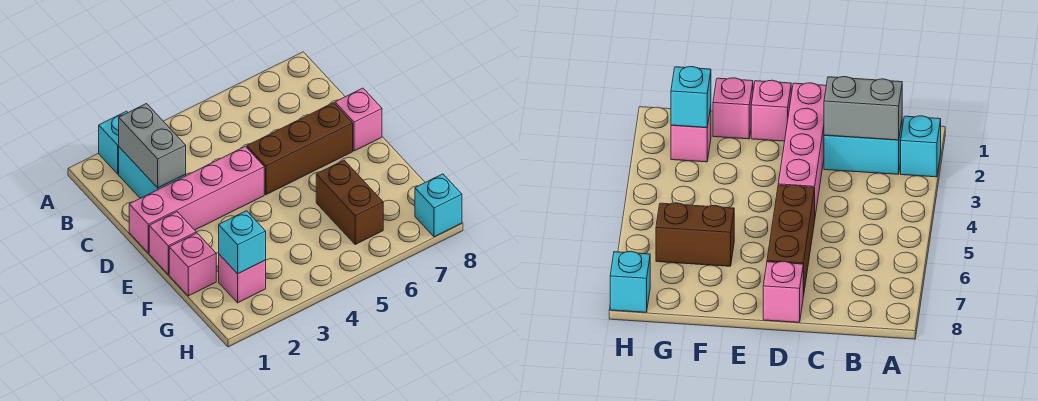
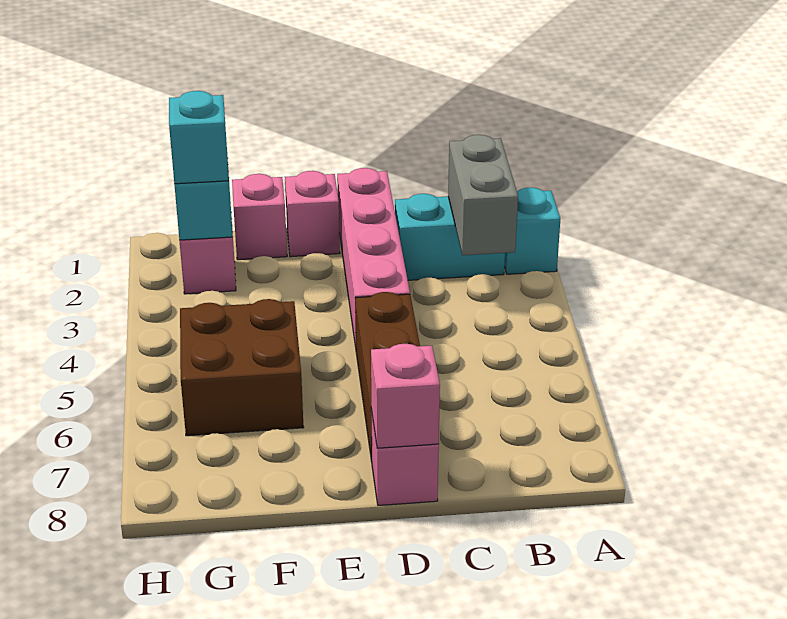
grey brick B2:C2 level 2 -> grey brick B2:B3 level 2
none -> pink brick D8 level 2
brown brick F6:G6 level 1 -> brown brick F5:G6 level 1
cyan brick H8 level 1 -> cyan brick G2 level 3

